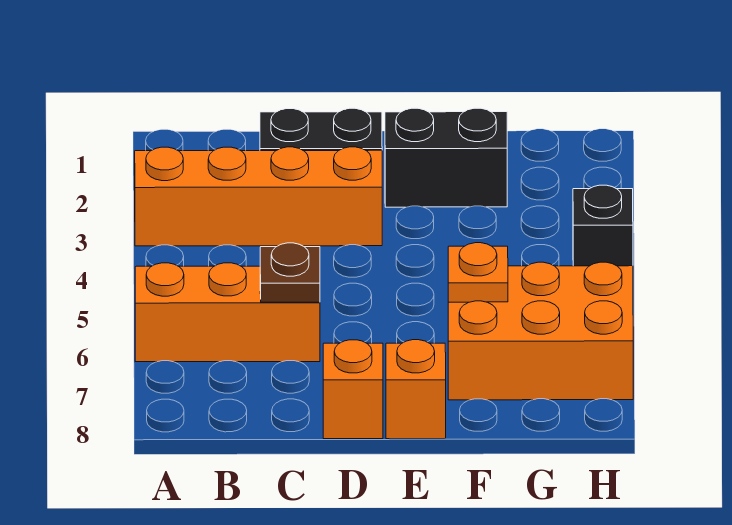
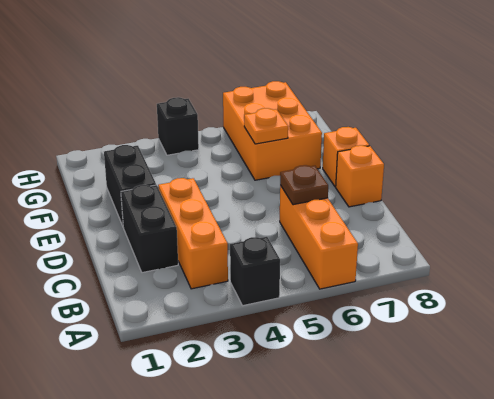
orange brick A3:D3 level 1 -> orange brick B3:D3 level 1
none -> black brick A4 level 1

